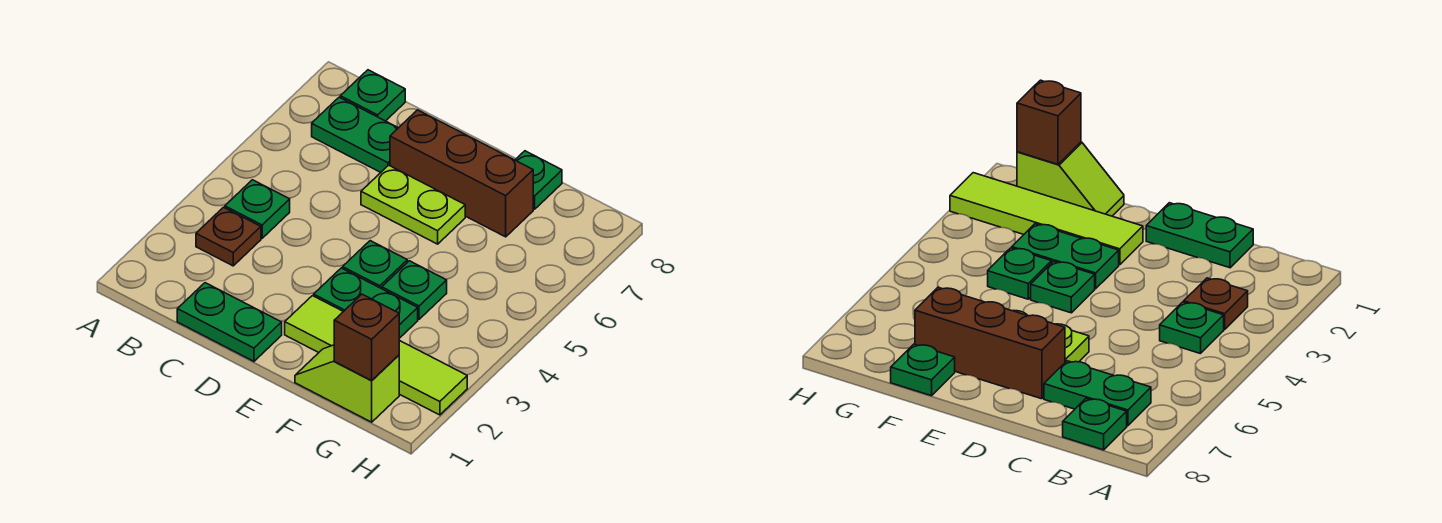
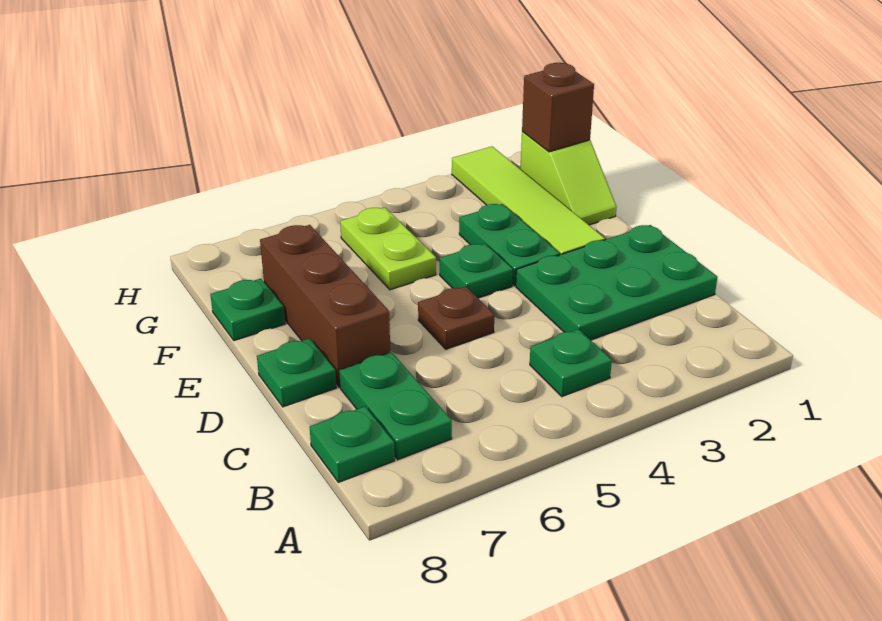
brown plate B3 level 1 -> brown plate D5 level 1
green plate C1:D1 level 1 -> green plate C1:D3 level 1
lime plate D6:E6 level 1 -> lime plate F5:G5 level 1
green plate F4 level 1 -> green plate D8 level 1

